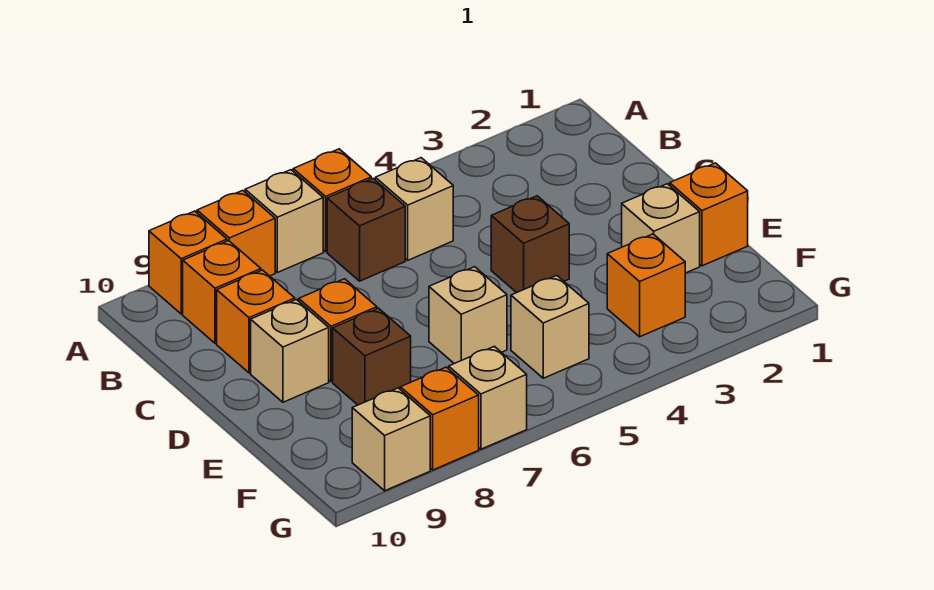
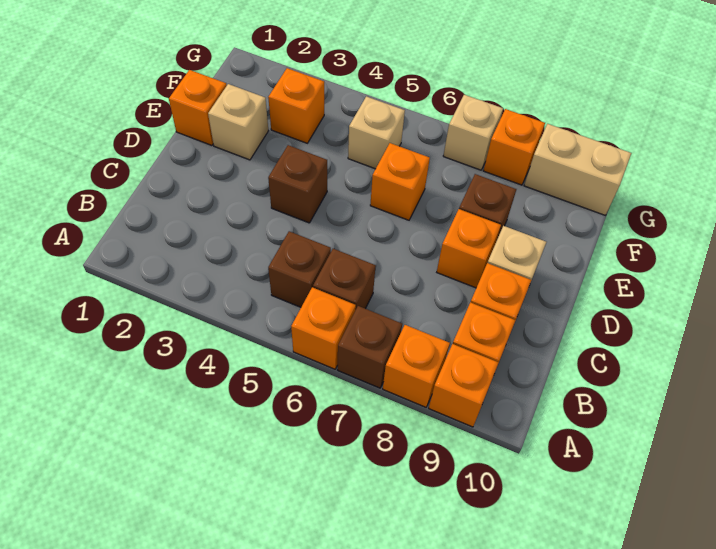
tan brick A7 level 1 -> brown brick A7 level 1
tan brick B5 level 1 -> brown brick B5 level 1
tan brick E6 level 1 -> orange brick E6 level 1
tan brick G9 level 1 -> tan brick G9:G10 level 1

